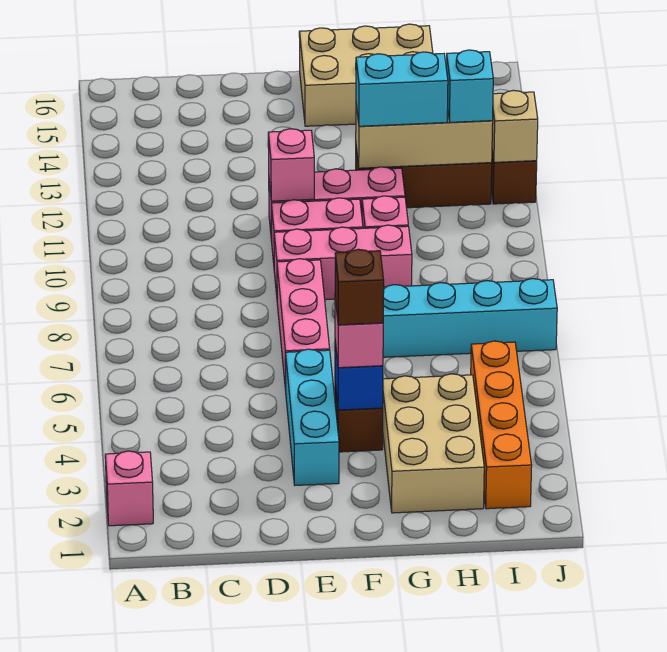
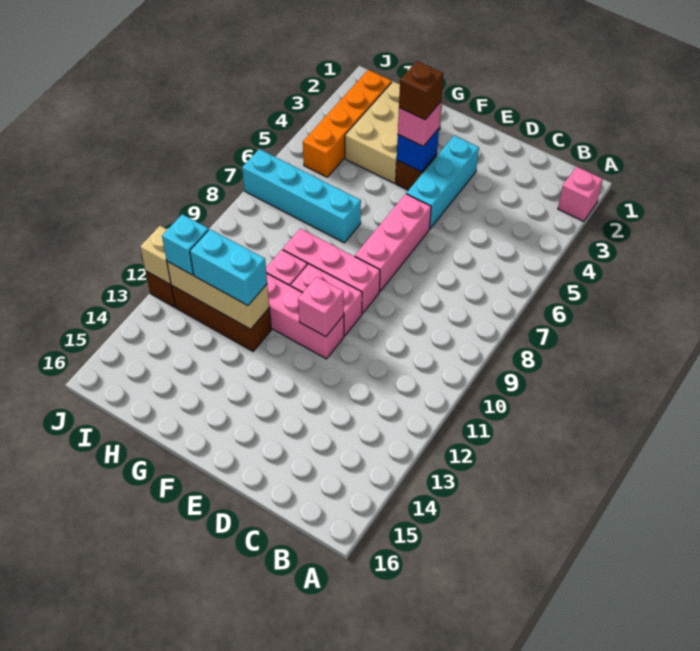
tan brick F15:H16 level 1 -> none

